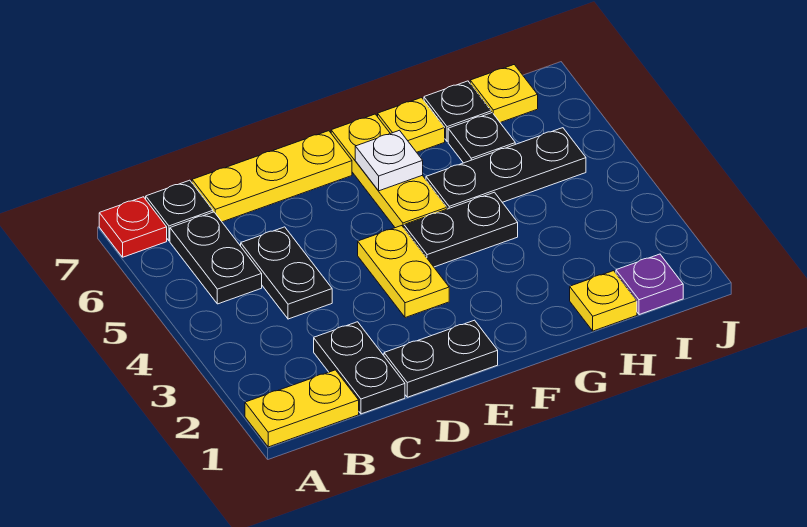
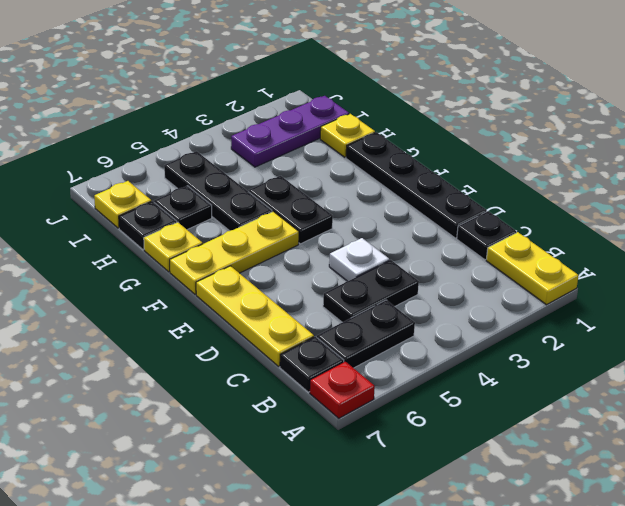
black plate C1:C2 level 1 -> black plate C1 level 1
black plate D1:E1 level 1 -> black plate D1:G1 level 1
yellow plate E3:E4 level 1 -> none
white plate F6 level 2 -> white plate D4 level 1
purple plate I1 level 1 -> purple plate I1:I3 level 1

